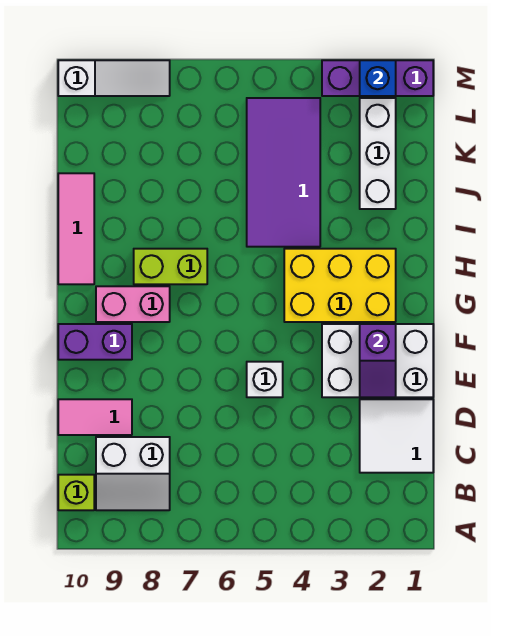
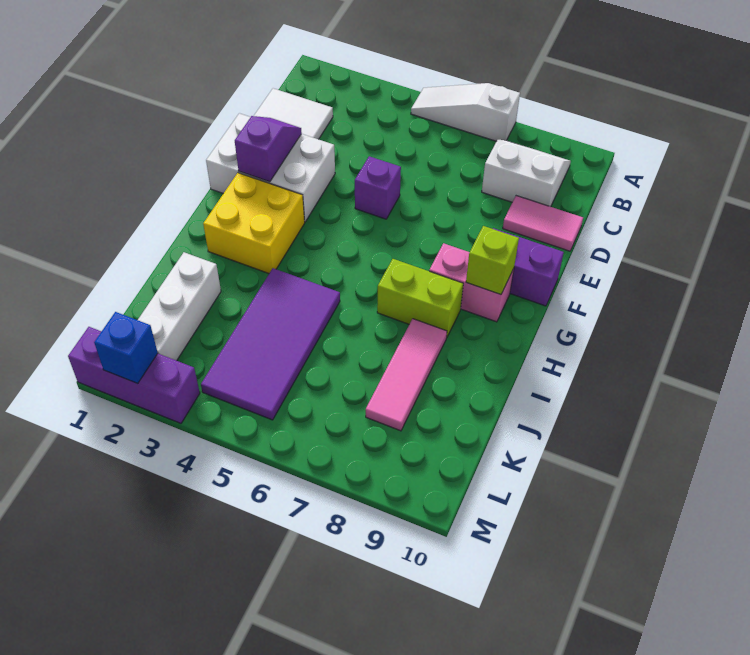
lime brick B10 level 1 -> lime brick G9 level 2
white brick E5 level 1 -> purple brick E5 level 1
yellow brick G2:H4 level 1 -> yellow brick G2:H3 level 1
pink tile H10:J10 level 1 -> pink tile I8:K8 level 1
white slope M8:M10 level 1 top 10 -> white slope A5:A7 level 1 top 7

